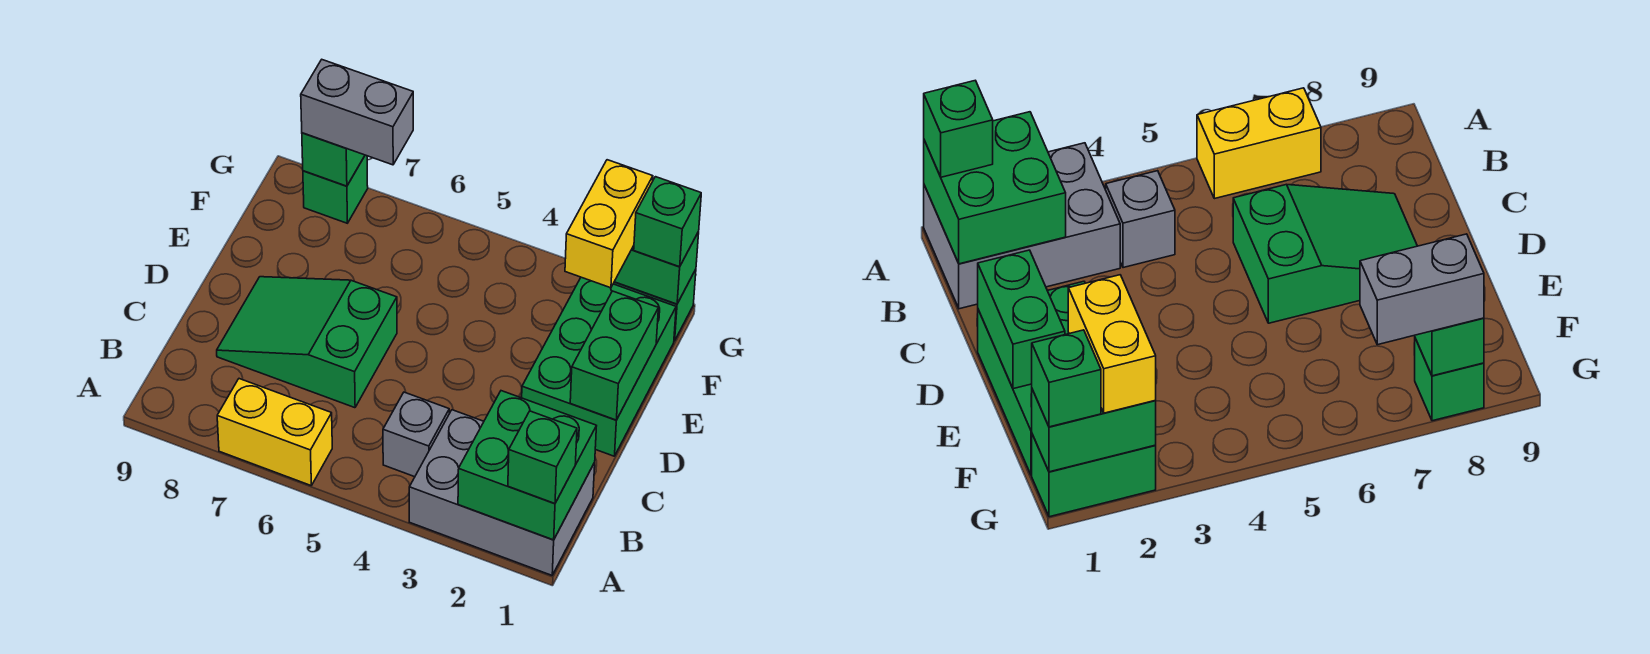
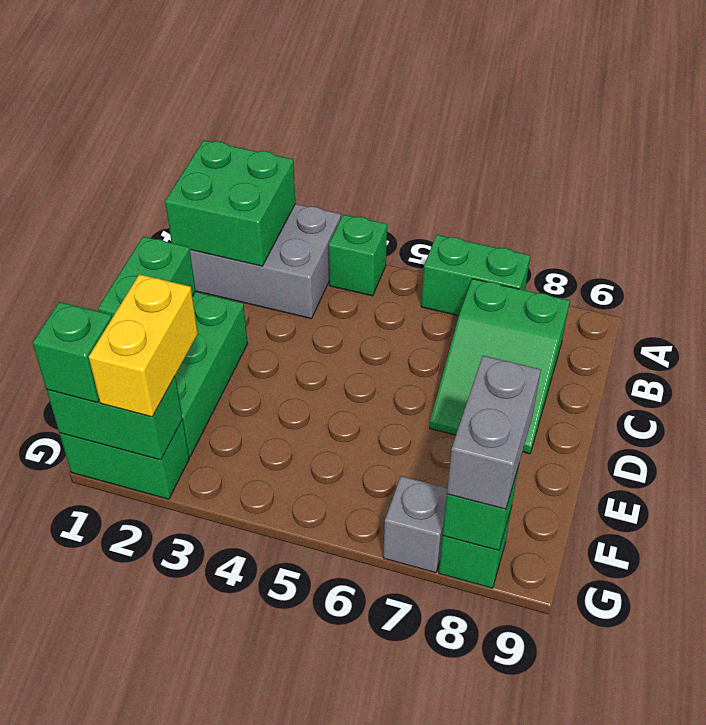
green brick A1 level 3 -> green brick A4 level 1
yellow brick A6:A7 level 1 -> green brick A6:A7 level 1
grey brick B4 level 1 -> grey brick G7 level 1
green slope C6:D8 level 1 top 6 -> green slope B7:D8 level 1 top B
grey brick G7:G8 level 3 -> grey brick F8:G8 level 3

